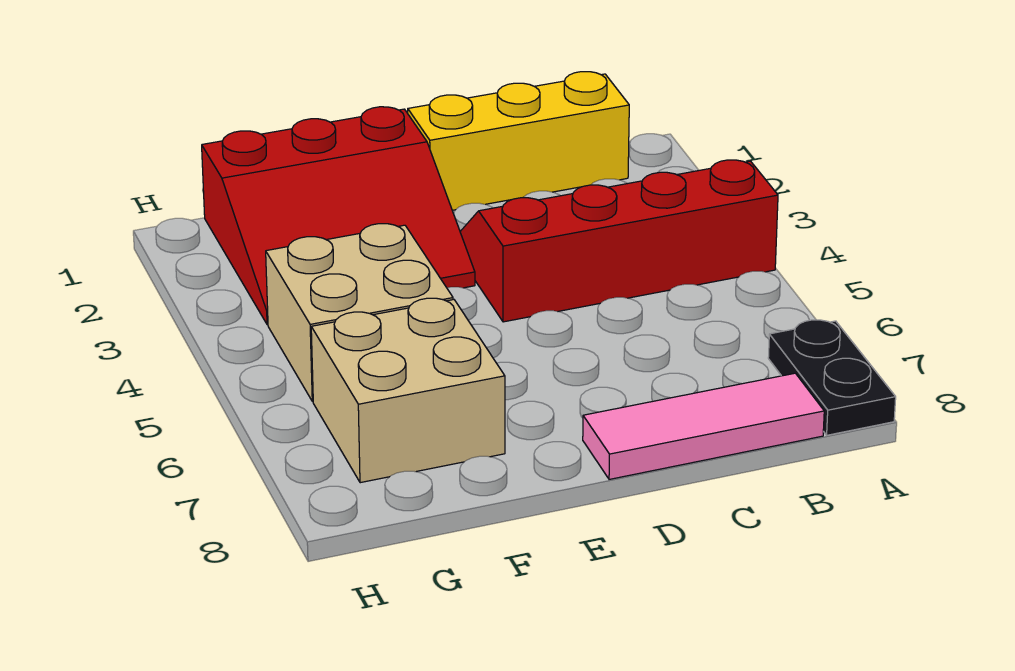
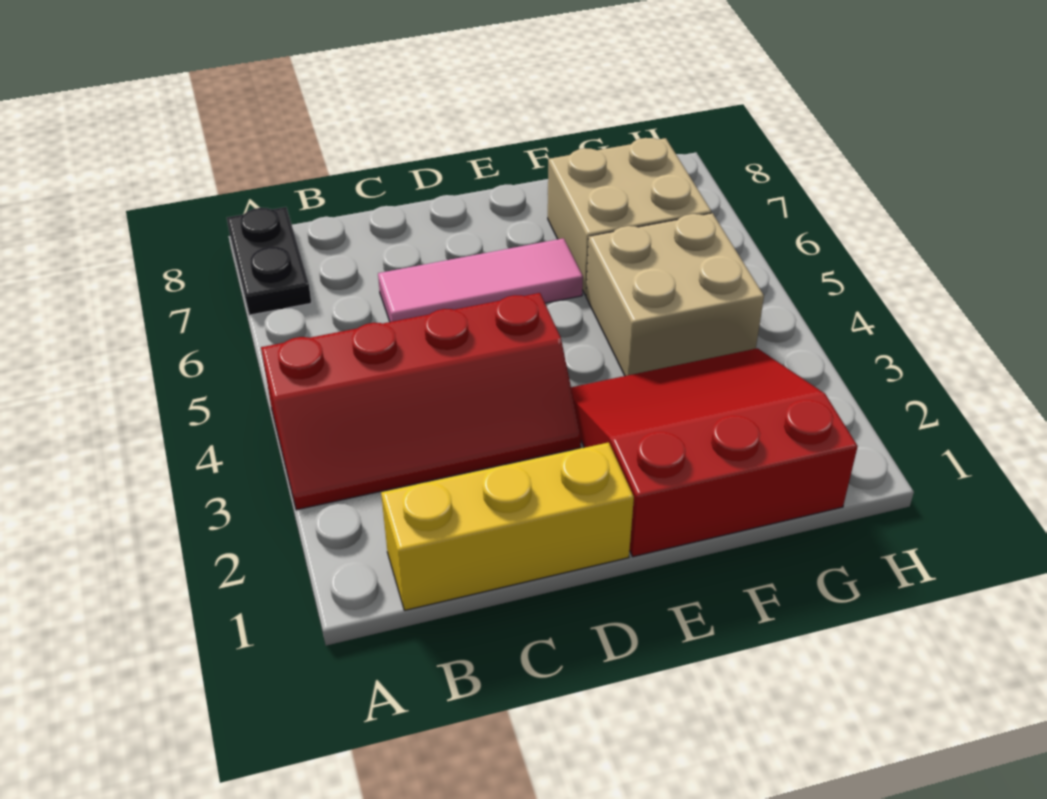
pink tile B8:D8 level 1 -> pink tile C6:E6 level 1

